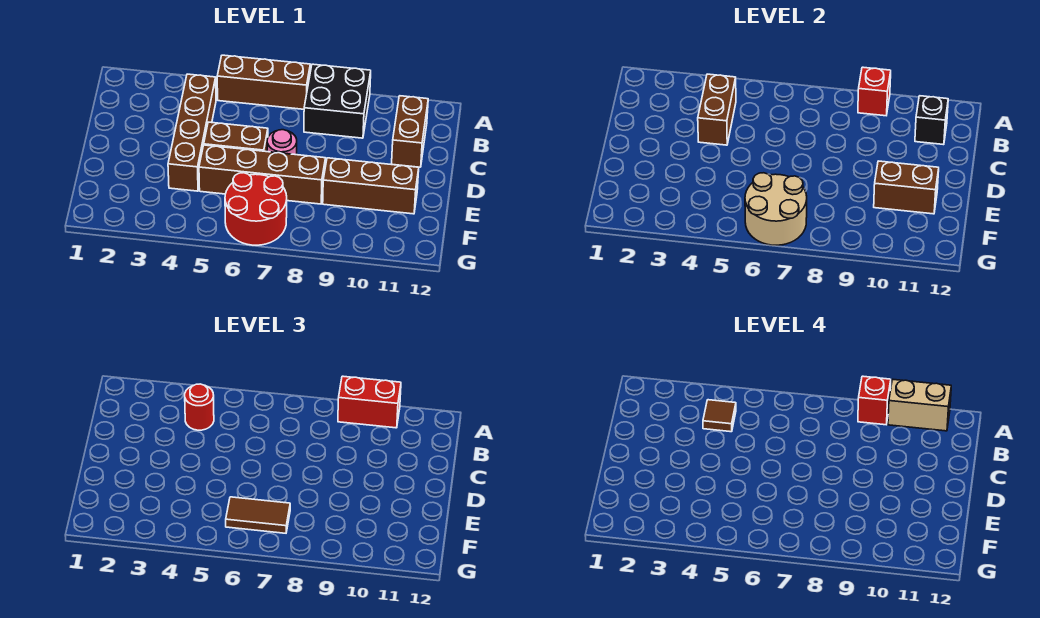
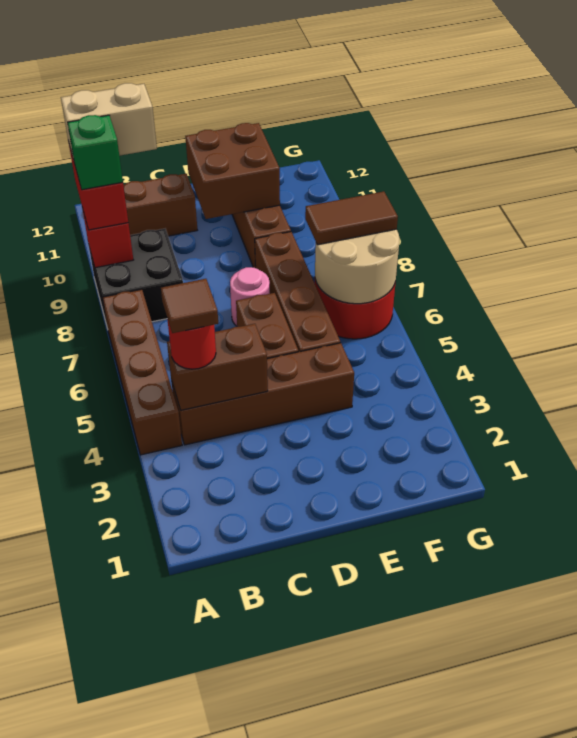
brown brick A5:A7 level 1 -> brown brick A4:A7 level 1
red brick A9 level 4 -> green brick A9 level 4
tan brick A10:A11 level 4 -> tan brick A10:B10 level 4
black brick B11 level 2 -> none
brown brick E10:E11 level 2 -> brown brick D10:E11 level 2
brown tile F6:F7 level 3 -> brown tile F7:G7 level 3

